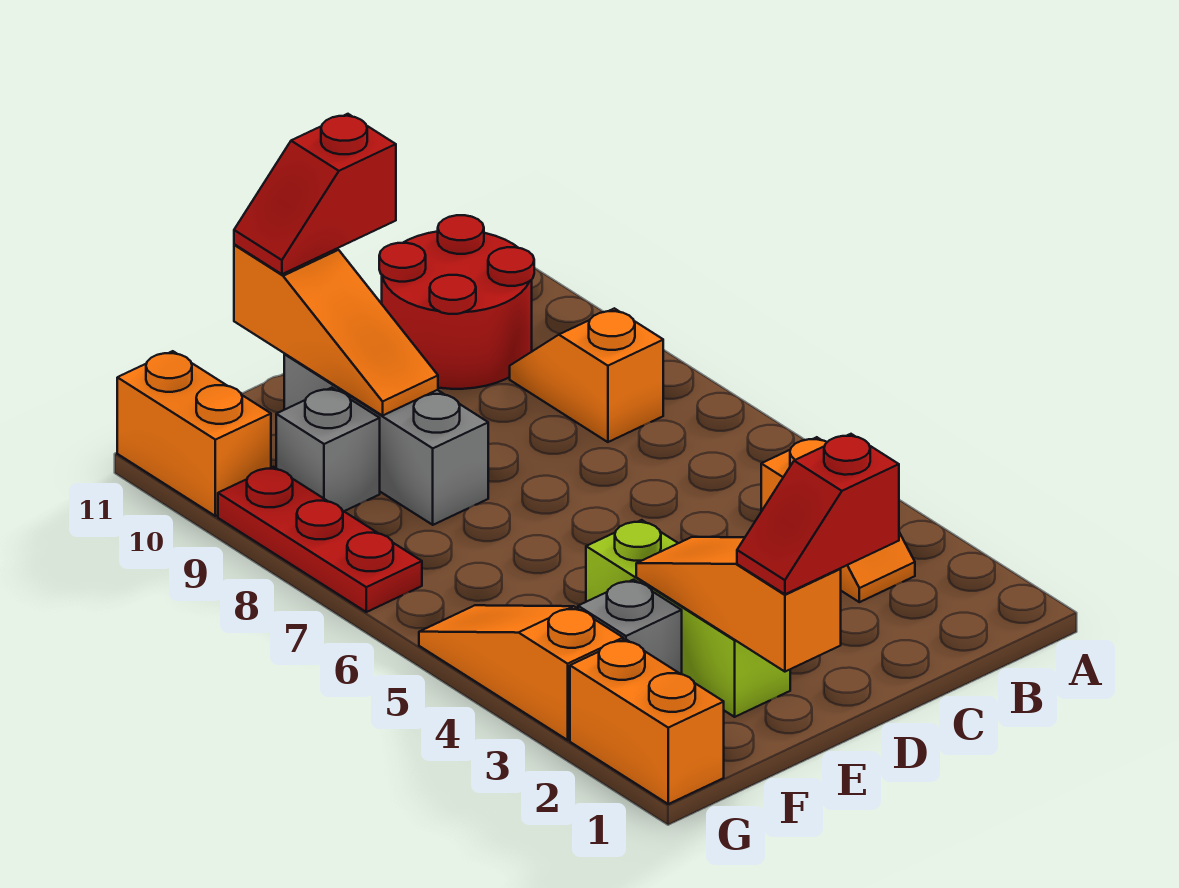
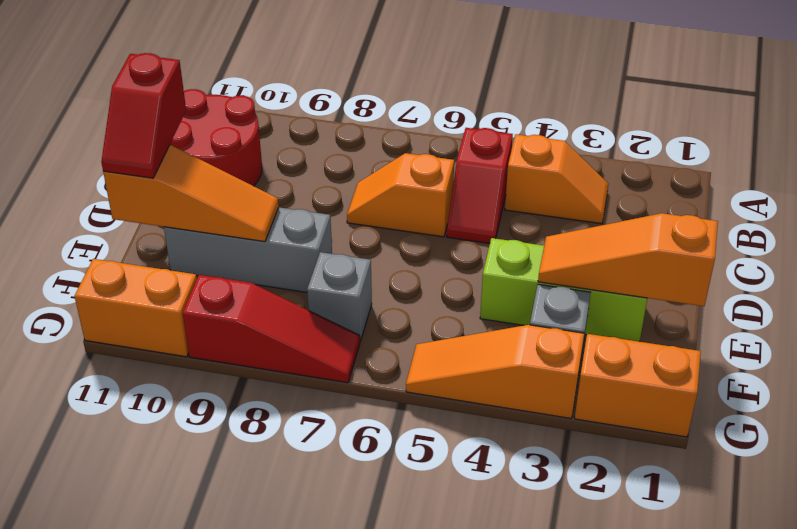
orange slope B8:B9 level 1 top 8 -> orange slope C6:C7 level 1 top 6
red slope D1:E1 level 3 top D -> red slope B5:C5 level 1 top B
grey brick F9 level 1 -> grey brick F7 level 1
red plate G7:G9 level 1 -> red slope G7:G9 level 1 top 9

